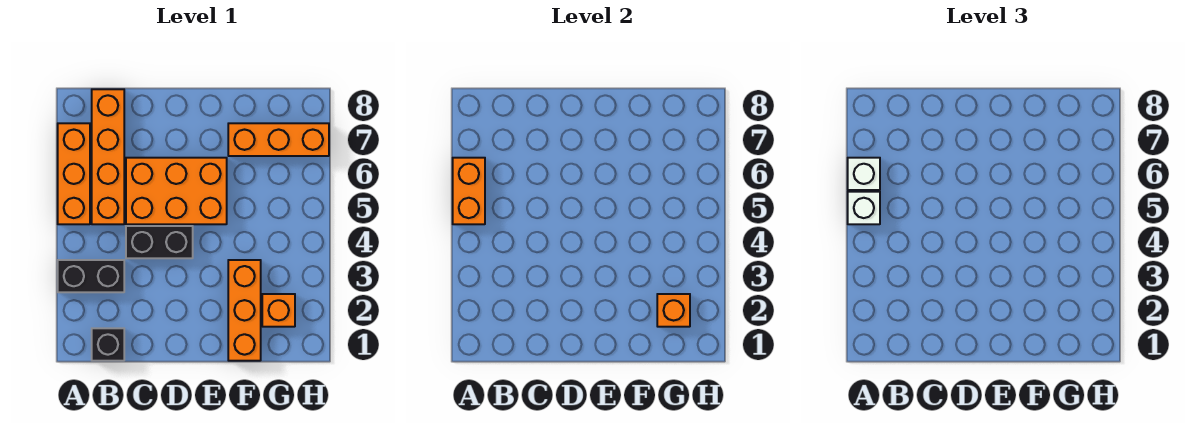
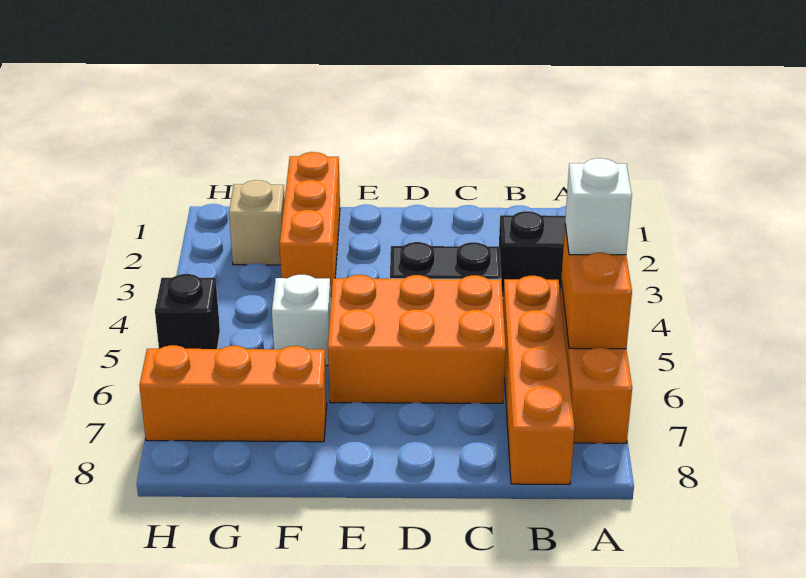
white brick A6 level 3 -> white brick F5 level 1
black brick B1 level 1 -> black brick H5 level 1
orange brick G2 level 1 -> tan brick G2 level 1
orange brick G2 level 2 -> none

